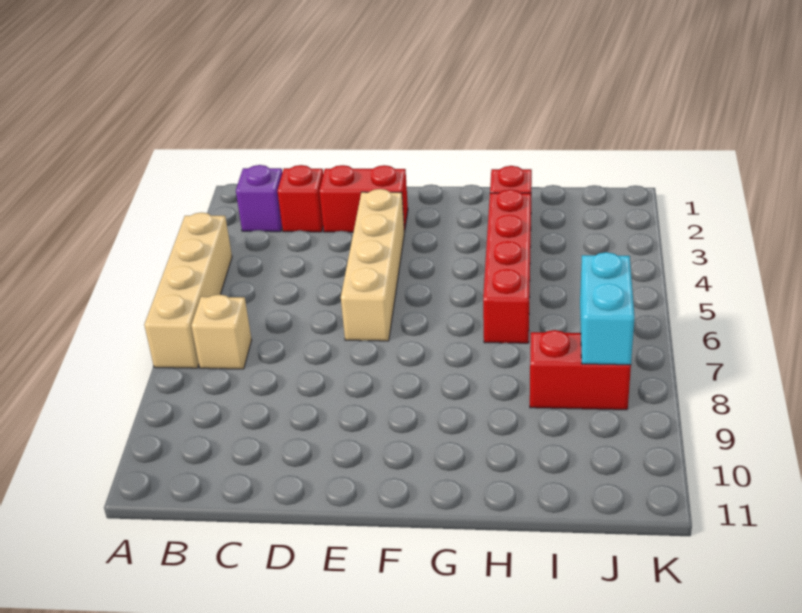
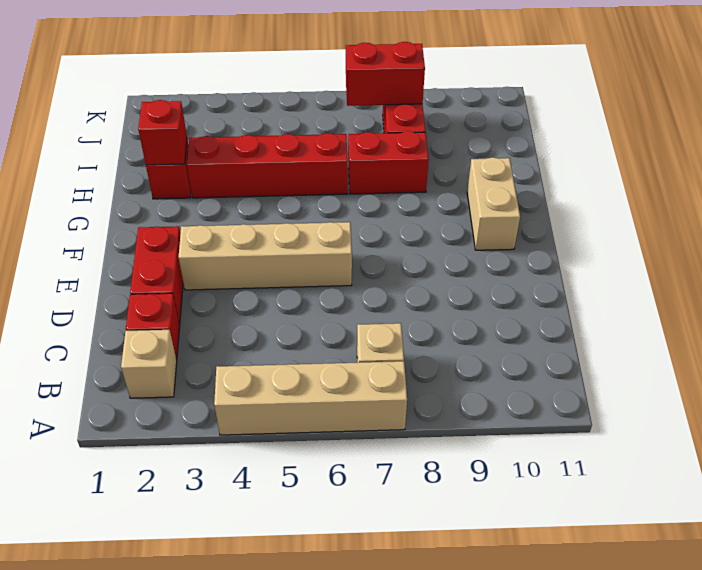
purple brick B2 level 1 -> tan brick B2 level 1
none -> tan brick F10:G10 level 1
none -> red brick H2 level 2
none -> red brick H7:H8 level 1
cyan brick J7:J8 level 2 -> red brick J7:J8 level 2

